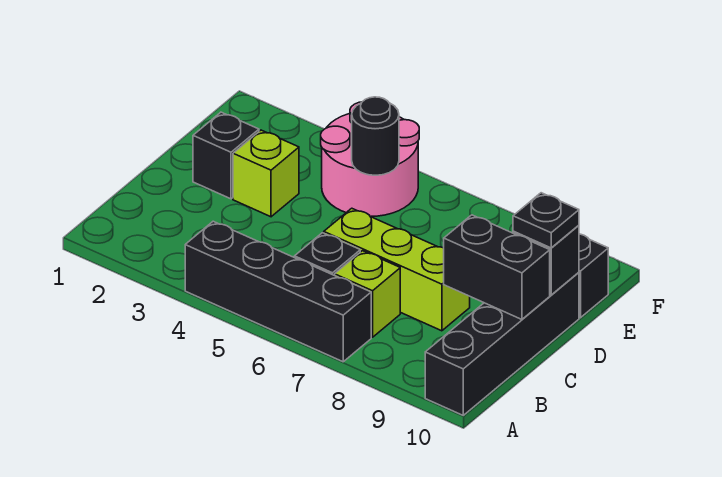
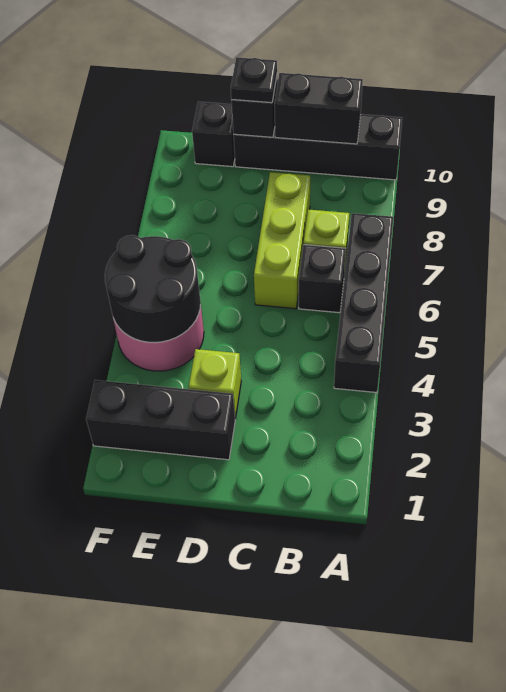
black brick C9:C10 level 2 -> black brick B10:C10 level 2
black brick D2 level 1 -> black brick D2:F2 level 1
black round brick E5 level 2 -> black round brick E4:F5 level 2

